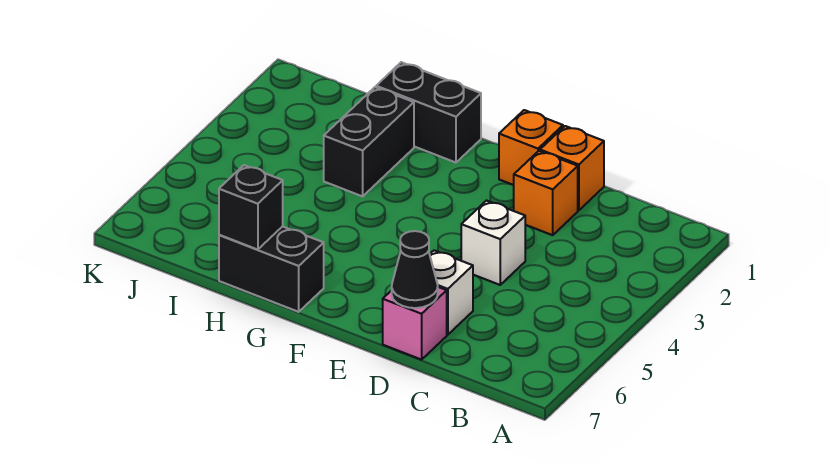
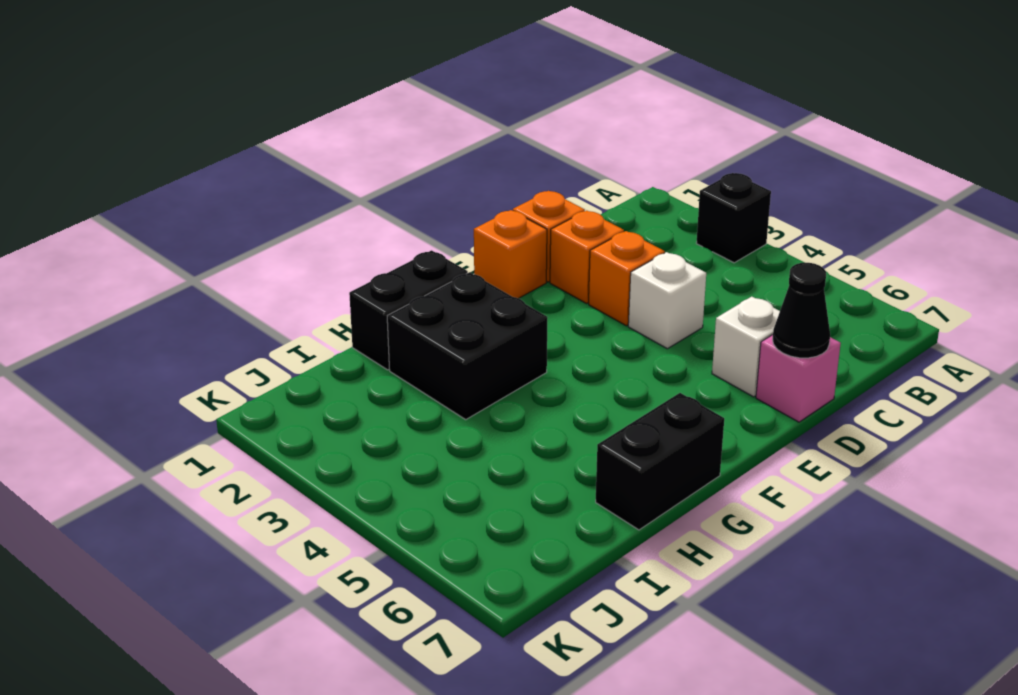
none -> orange brick D3 level 1
black brick H2:H3 level 1 -> black brick G2:H3 level 1
black brick H7 level 2 -> black brick A3 level 1

